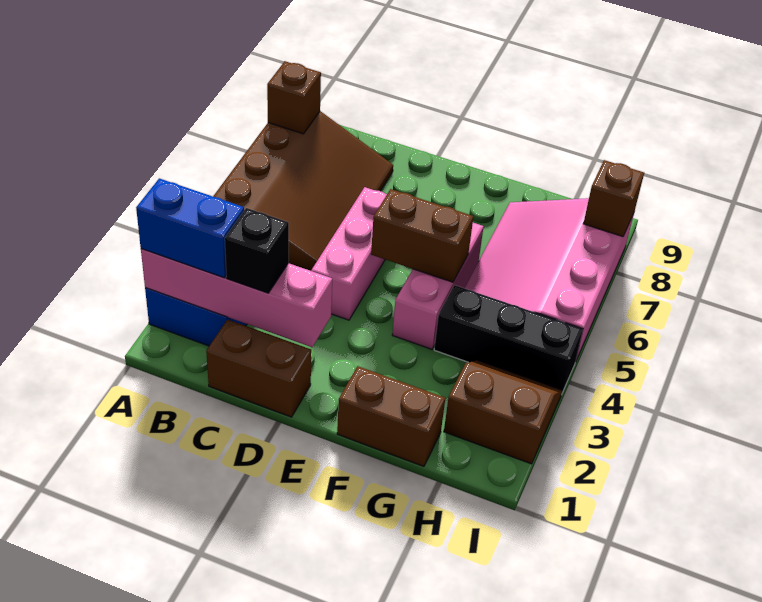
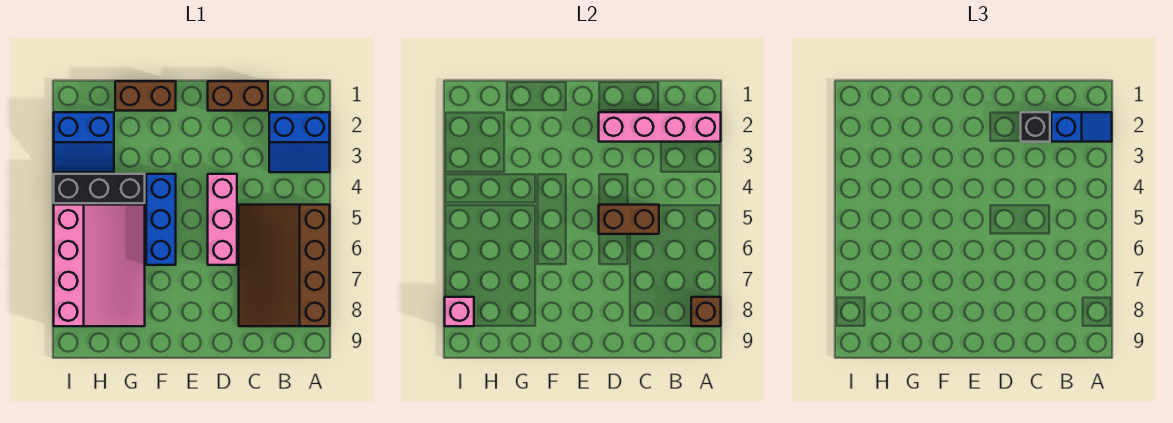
blue brick A2:B2 level 3 -> blue slope A2:B2 level 3 top B
brown brick E5:F5 level 2 -> brown brick C5:D5 level 2
pink brick F4:F6 level 1 -> blue brick F4:F6 level 1
brown slope H2:I3 level 1 top 2 -> blue slope H2:I3 level 1 top 2
brown brick I8 level 2 -> pink brick I8 level 2

